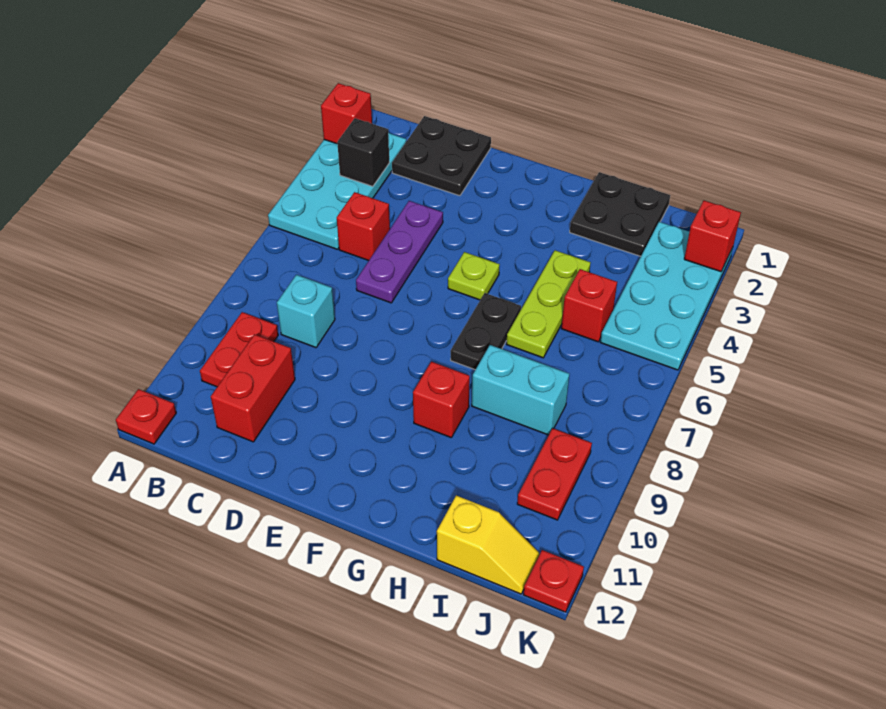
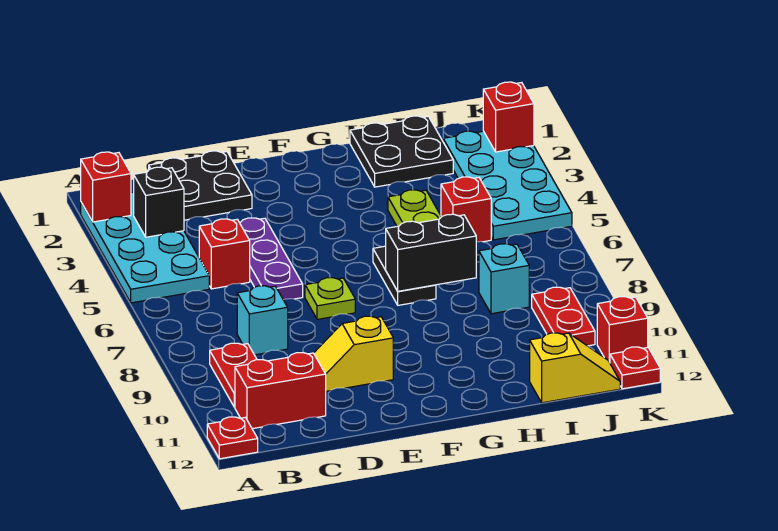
red brick C10:C11 level 1 -> red brick B11:C11 level 1
none -> yellow slope D10:E10 level 1 top E
lime plate F5 level 1 -> lime plate E7 level 1
none -> black brick G7:H7 level 2
red brick G9 level 1 -> red brick K11 level 1
cyan brick H8:I8 level 1 -> cyan brick I8 level 1

